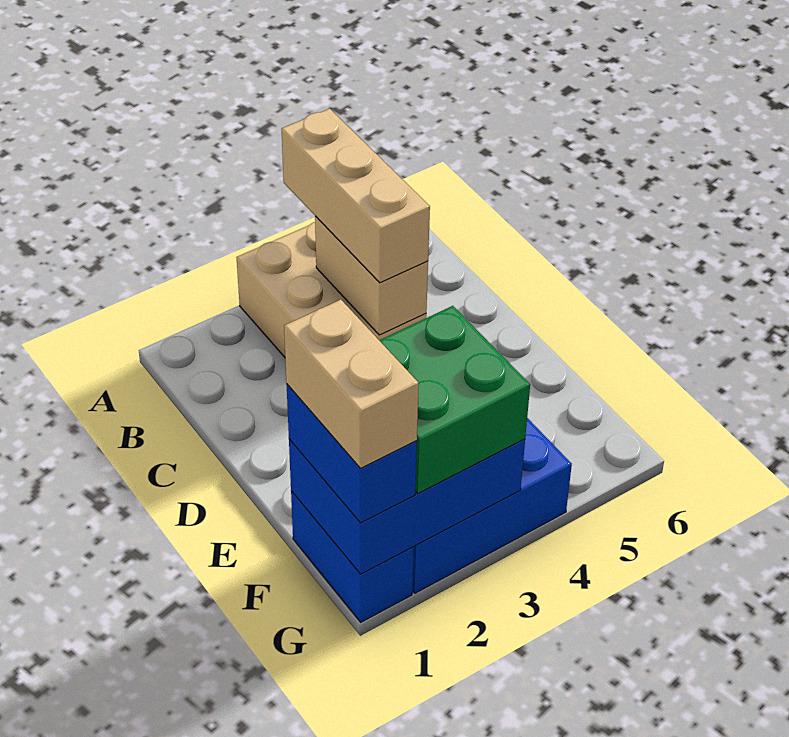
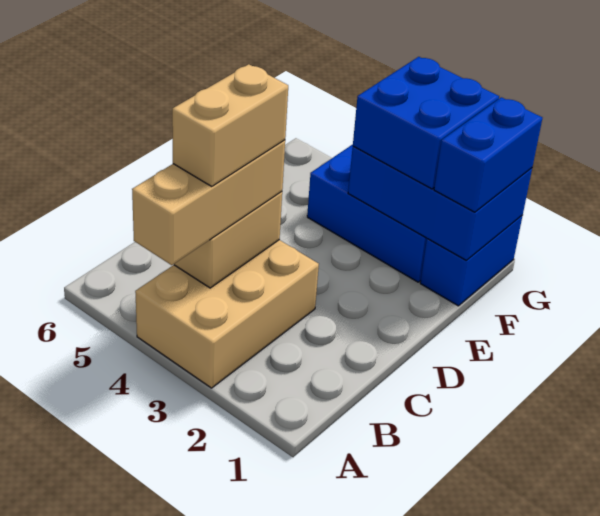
tan brick F1:G1 level 4 -> tan brick B4:C4 level 4
green brick F2:G3 level 3 -> blue brick F2:G3 level 3

